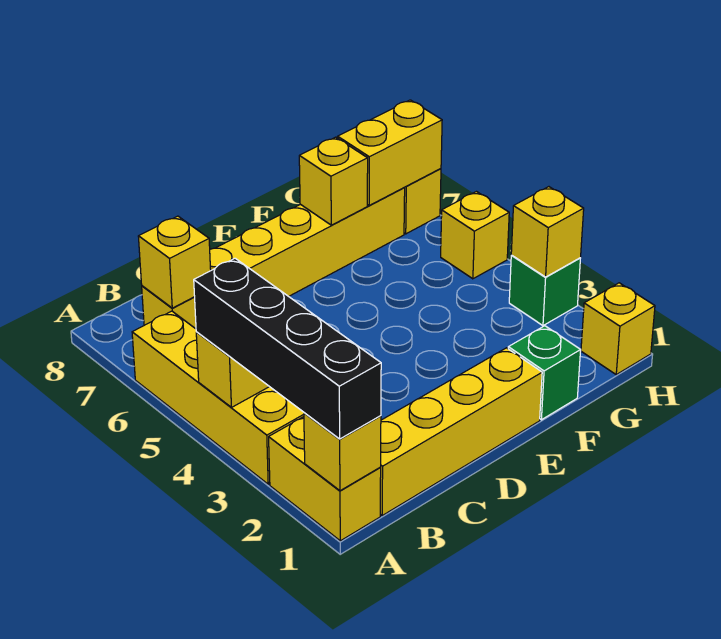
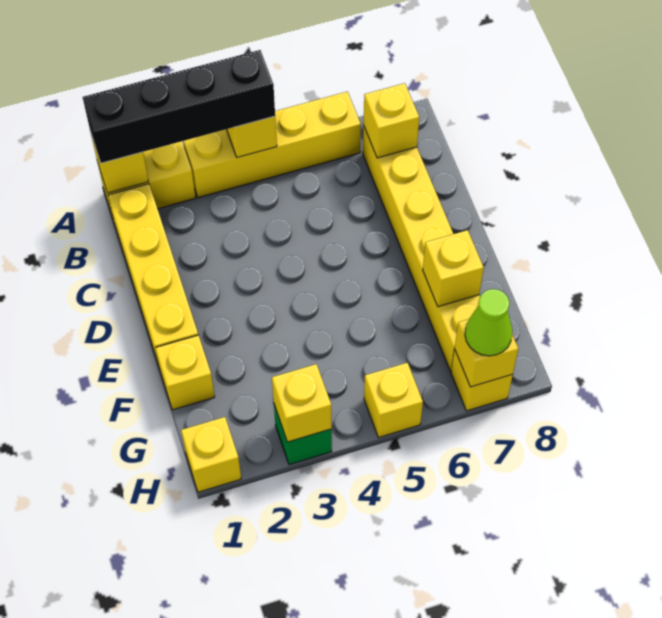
green brick F1 level 1 -> yellow brick F1 level 1
yellow brick G7:H7 level 2 -> yellow brick H7 level 2
none -> lime cone H7 level 3

